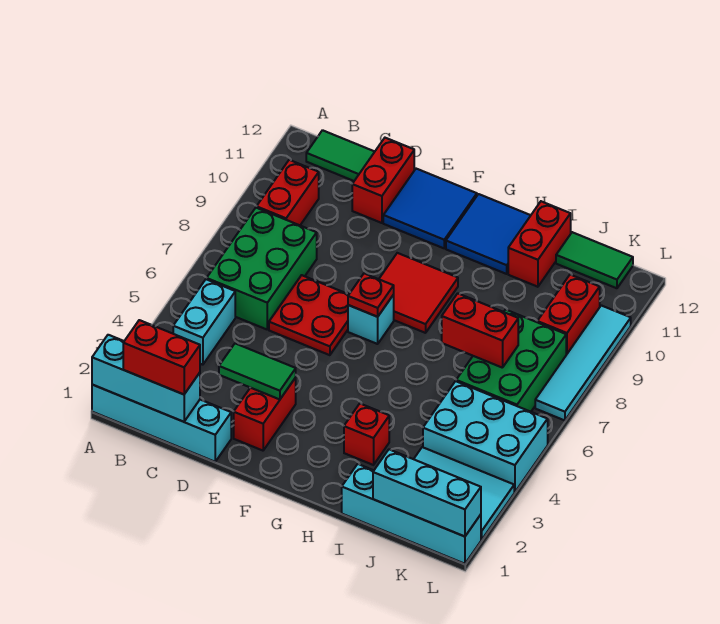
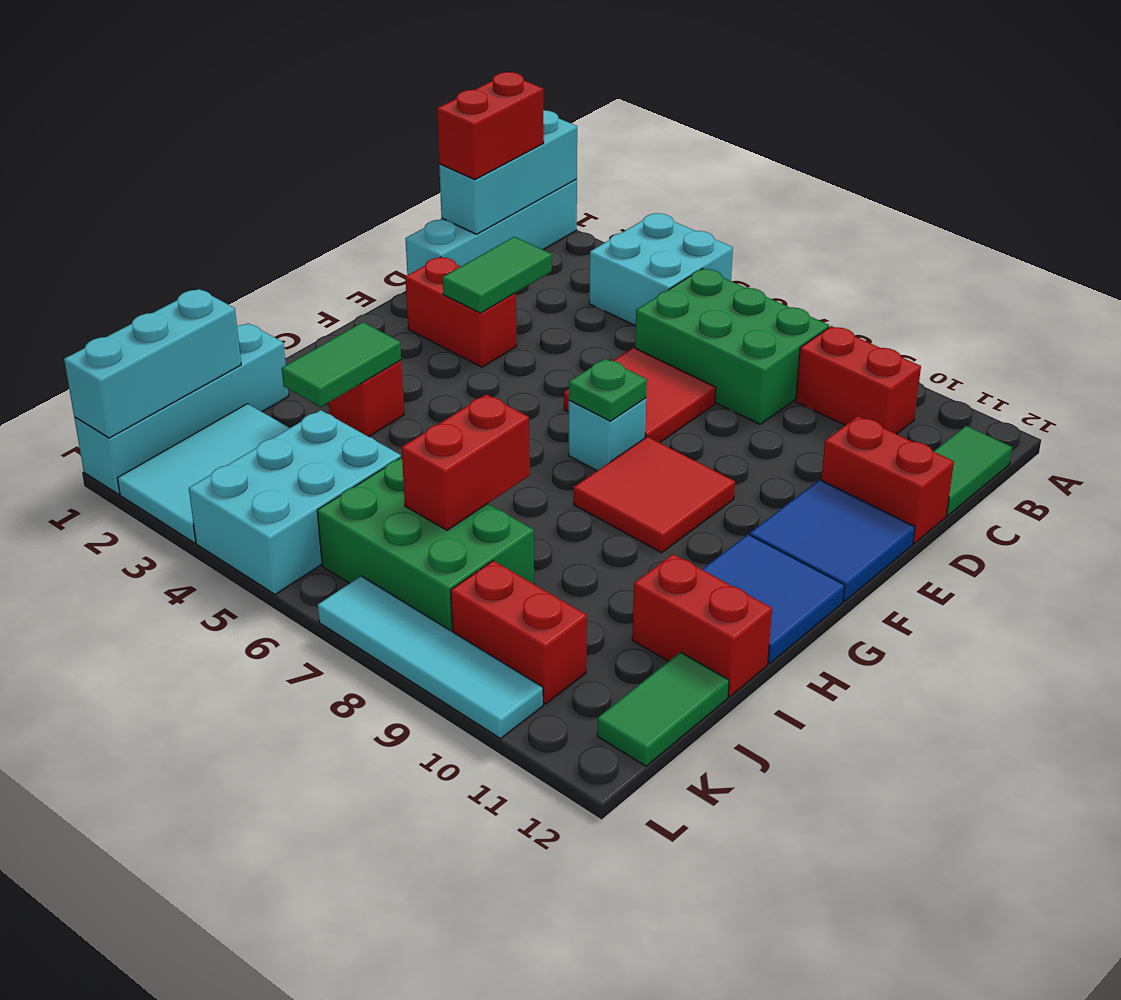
cyan brick B4:B5 level 1 -> cyan brick A4:B5 level 1
red plate D6:E7 level 1 -> red tile D6:E7 level 1
red plate F7 level 2 -> green plate F7 level 2
none -> green tile H3:I3 level 2

